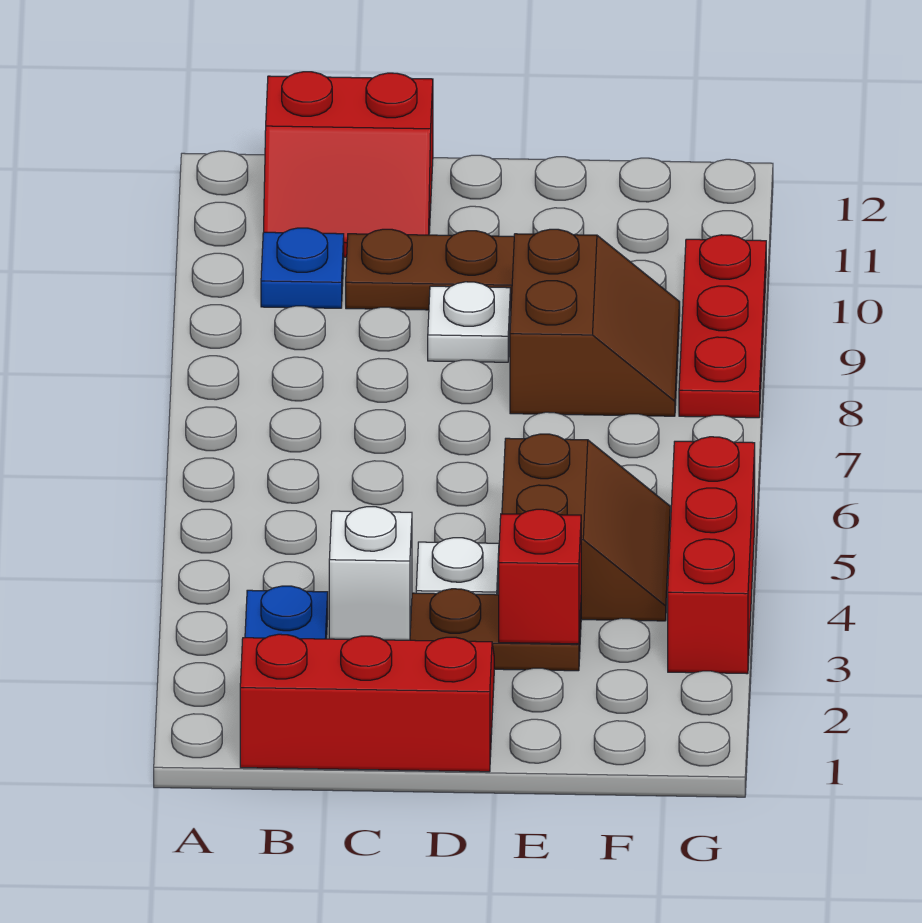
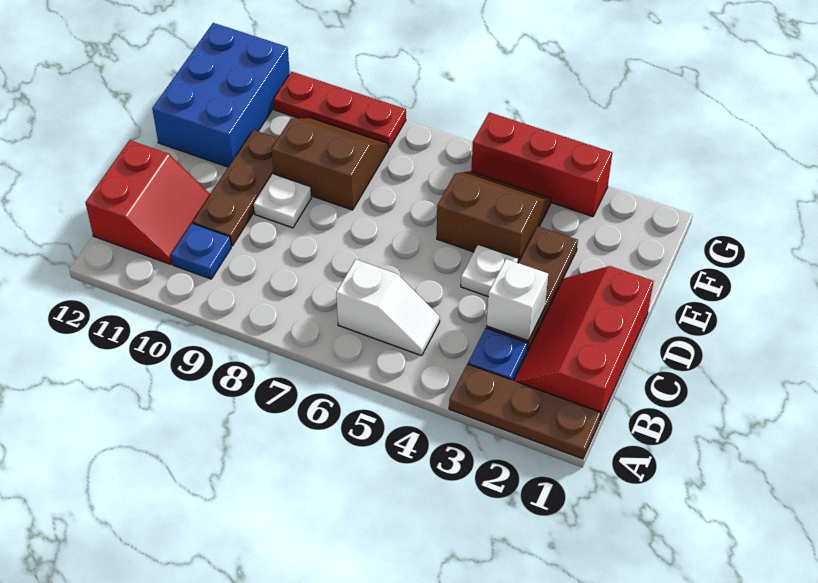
none -> brown plate A1:A3 level 1
none -> white slope B5:B6 level 1 top 6
red brick E3 level 2 -> none
none -> blue brick E11:G12 level 1

